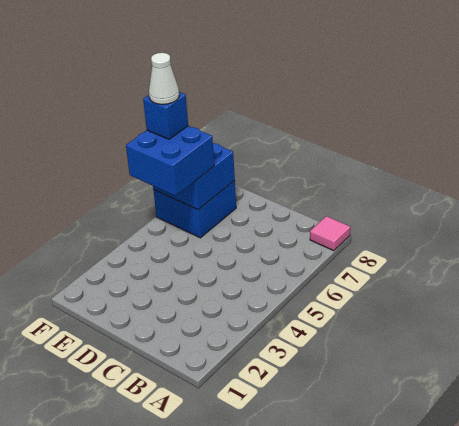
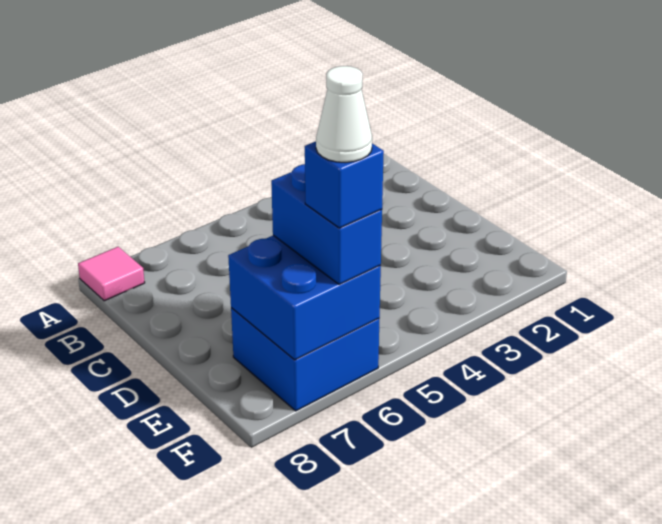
blue brick E5:F6 level 3 -> blue brick E6:F6 level 3

